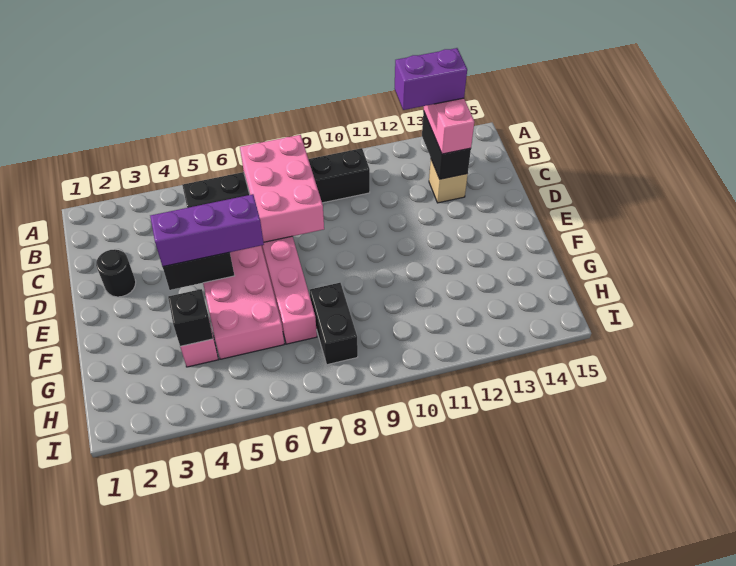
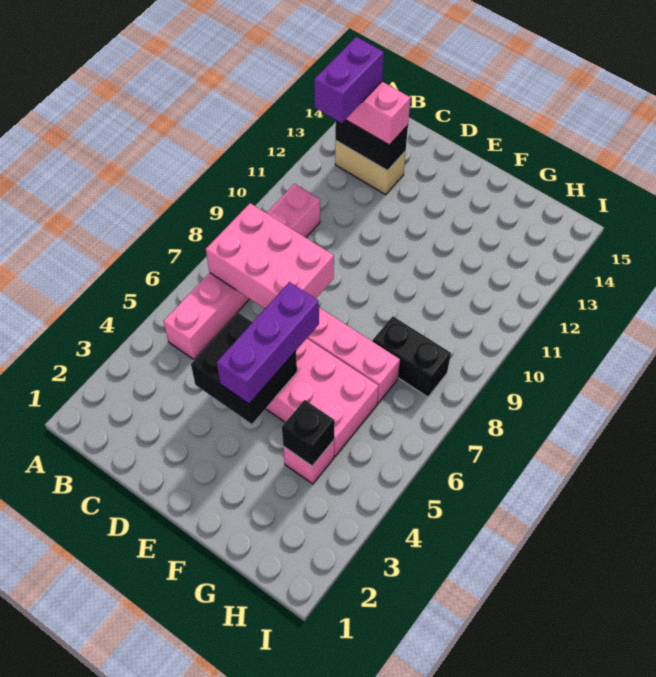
black brick B5:B10 level 1 -> pink brick B5:B10 level 1
tan brick C13 level 1 -> tan brick B13:C13 level 1
black round brick D2 level 1 -> none

